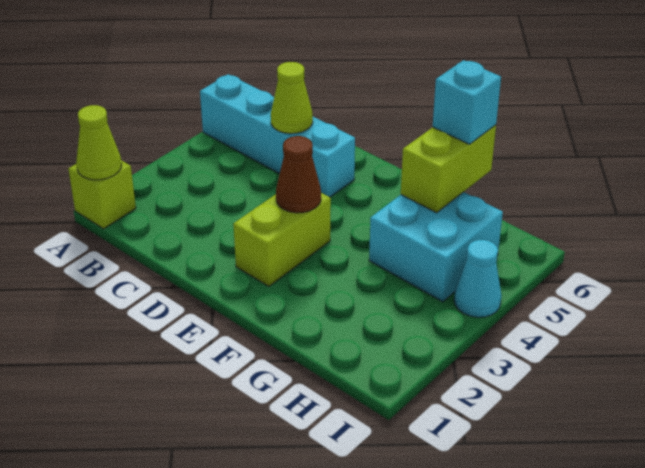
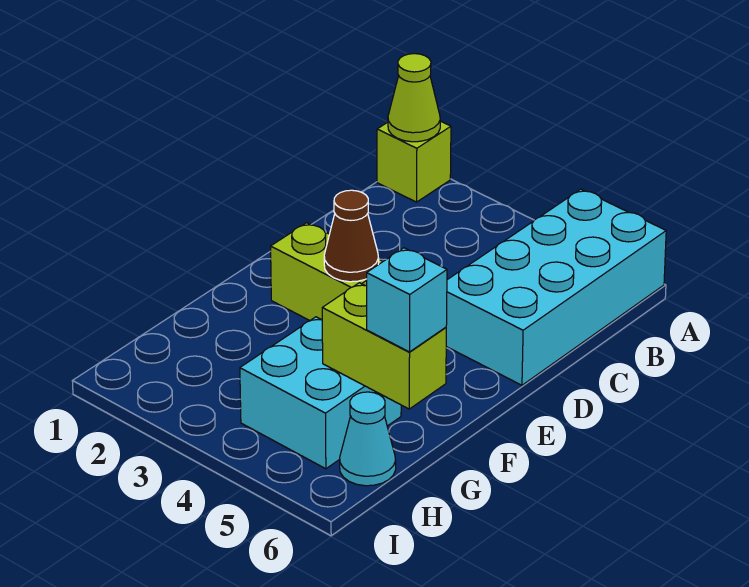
cyan brick A5:D5 level 1 -> cyan brick A5:D6 level 1
lime cone C5 level 2 -> none
cyan cone I4 level 1 -> cyan cone H6 level 1

